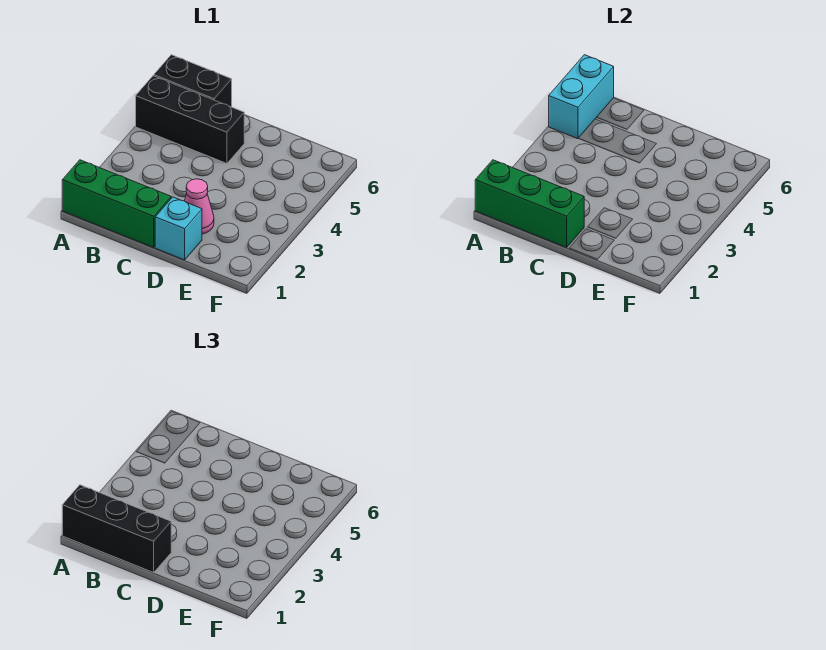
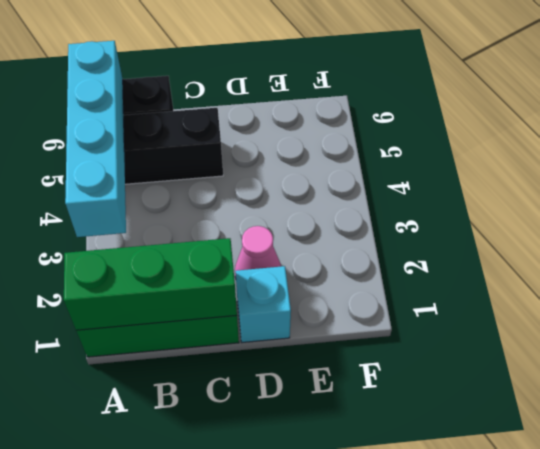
black brick A1:C1 level 3 -> none
cyan brick A5:A6 level 2 -> cyan brick A3:A6 level 2

